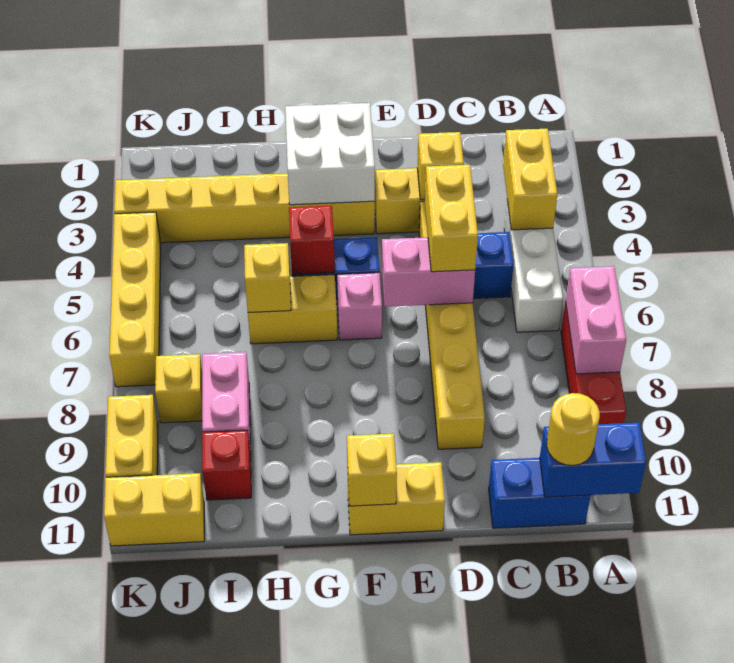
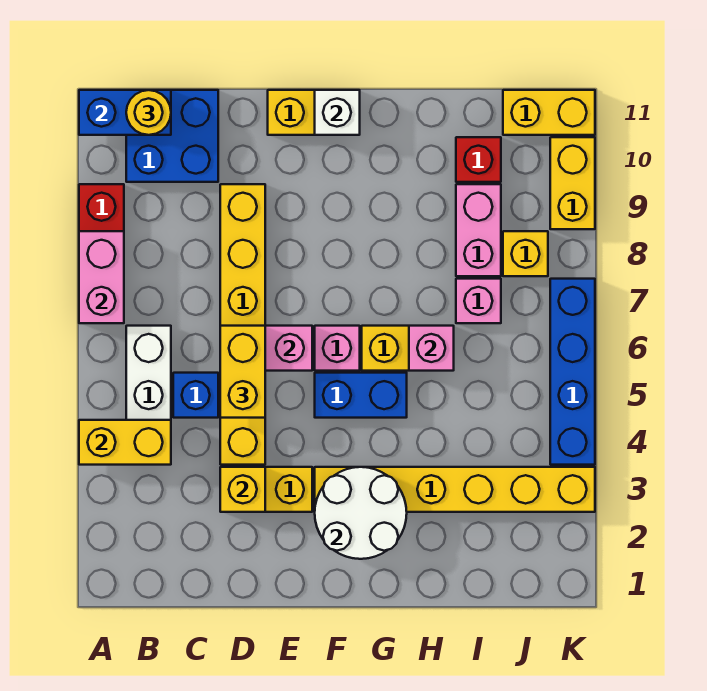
yellow brick B3:B4 level 2 -> yellow brick A4:B4 level 2
blue brick B11:C11 level 1 -> blue brick B10:C11 level 1
white brick F2:G3 level 2 -> white round brick F2:G3 level 2
yellow brick F11 level 2 -> white brick F11 level 2
red brick G5 level 2 -> none
yellow brick H6 level 2 -> pink brick H6 level 2
none -> pink brick I7 level 1
yellow brick K4:K7 level 1 -> blue brick K4:K7 level 1

